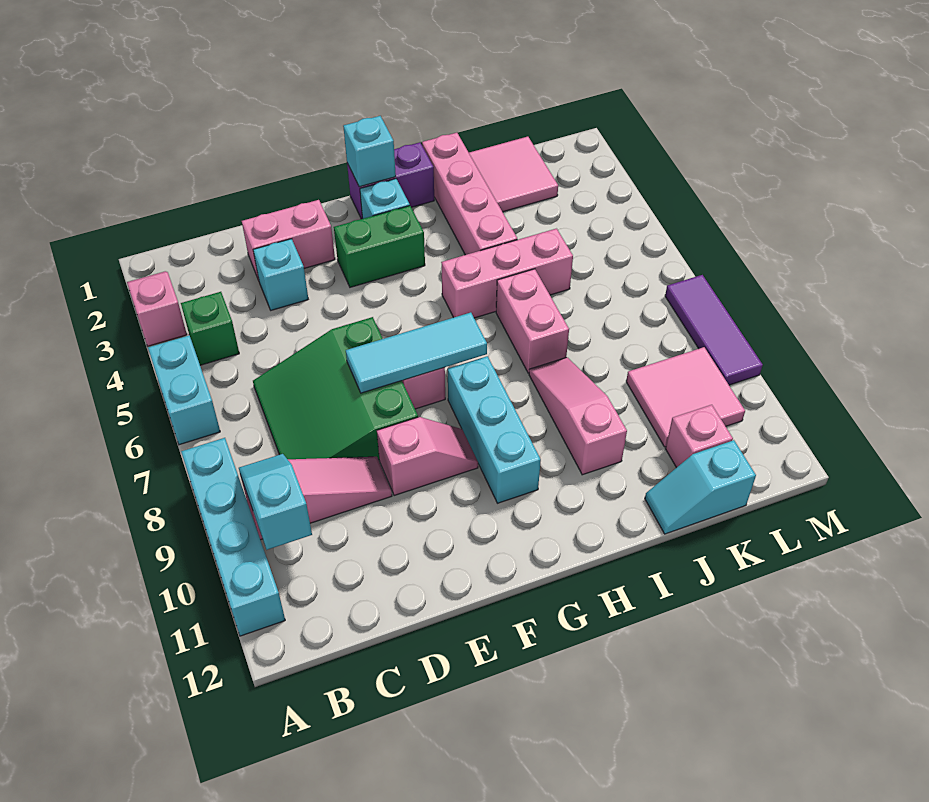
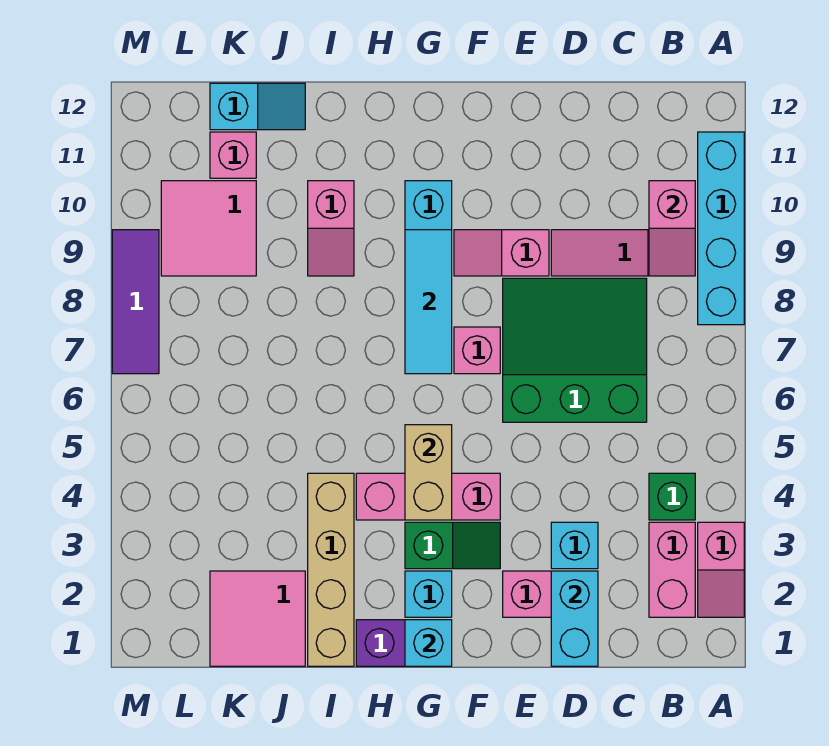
cyan brick A5:A6 level 1 -> cyan brick D1:D2 level 2
cyan slope B9:B10 level 2 top 10 -> pink slope B9:B10 level 2 top 10
green slope C6:E8 level 1 top E -> green slope C6:E8 level 1 top 6
cyan tile E7:G7 level 2 -> cyan tile G7:G9 level 2
green brick F3:G3 level 1 -> green slope F3:G3 level 1 top G
none -> tan brick G4:G5 level 2
pink brick H5:J5 level 1 -> pink brick F4:H4 level 1
pink brick I1:I4 level 1 -> tan brick I1:I4 level 1
pink brick I6:I7 level 1 -> pink brick B2:B3 level 1
pink slope I8:I10 level 1 top 10 -> pink slope I9:I10 level 1 top 10

